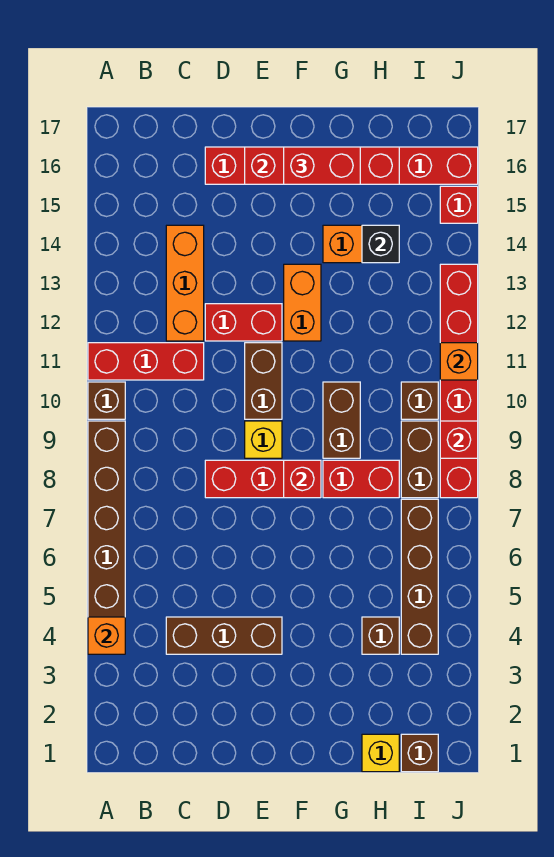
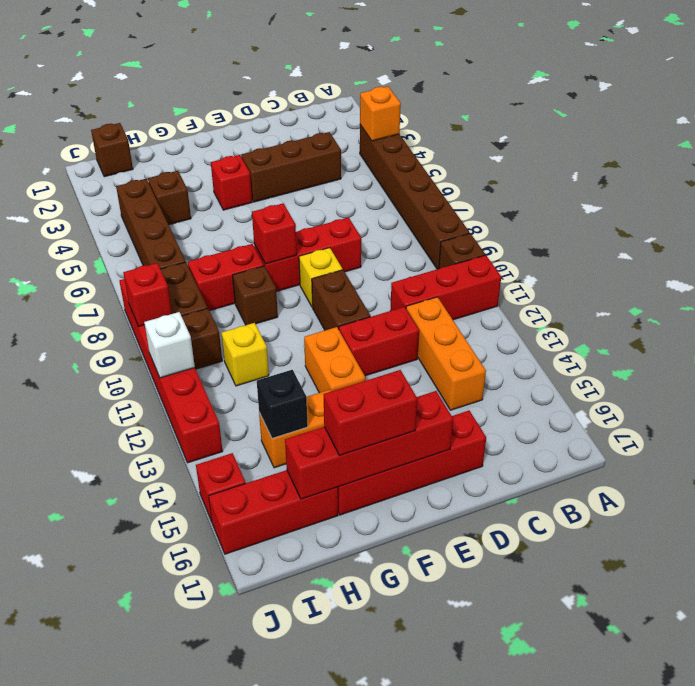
none -> red brick F4 level 1
brown brick G9:G10 level 1 -> brown brick G9 level 1
yellow brick H1 level 1 -> yellow brick H11 level 1
orange brick J11 level 2 -> white brick J11 level 2

